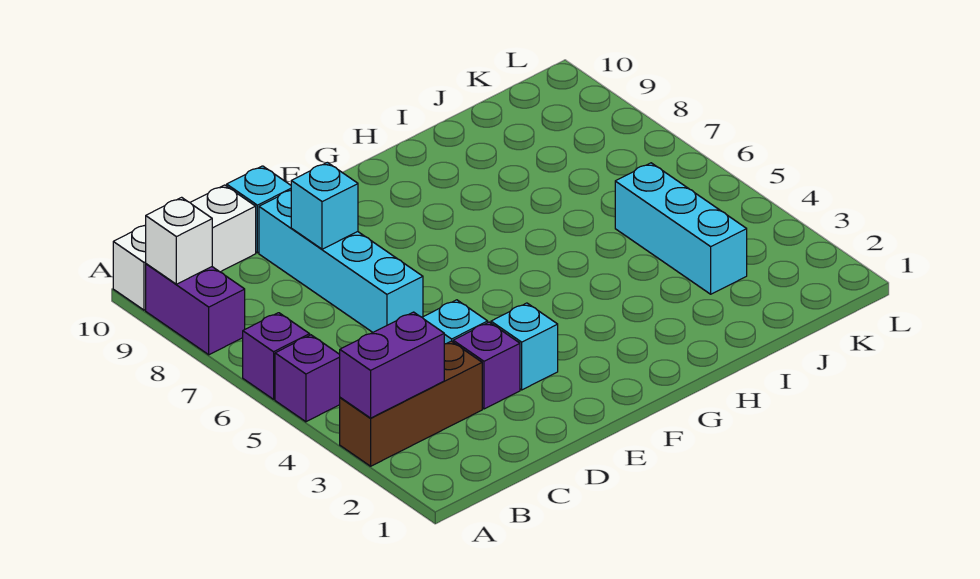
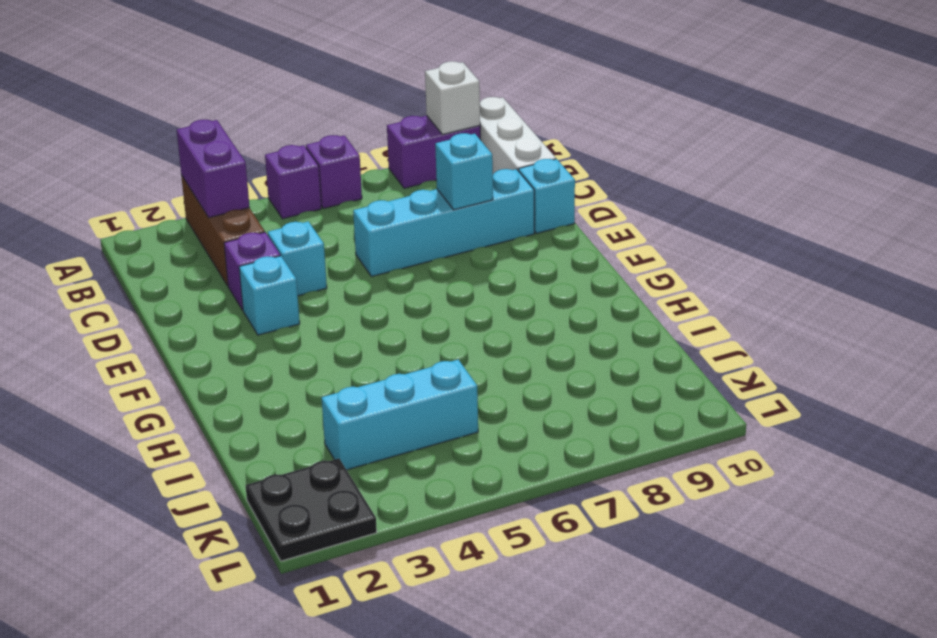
none -> black plate K1:L2 level 1

